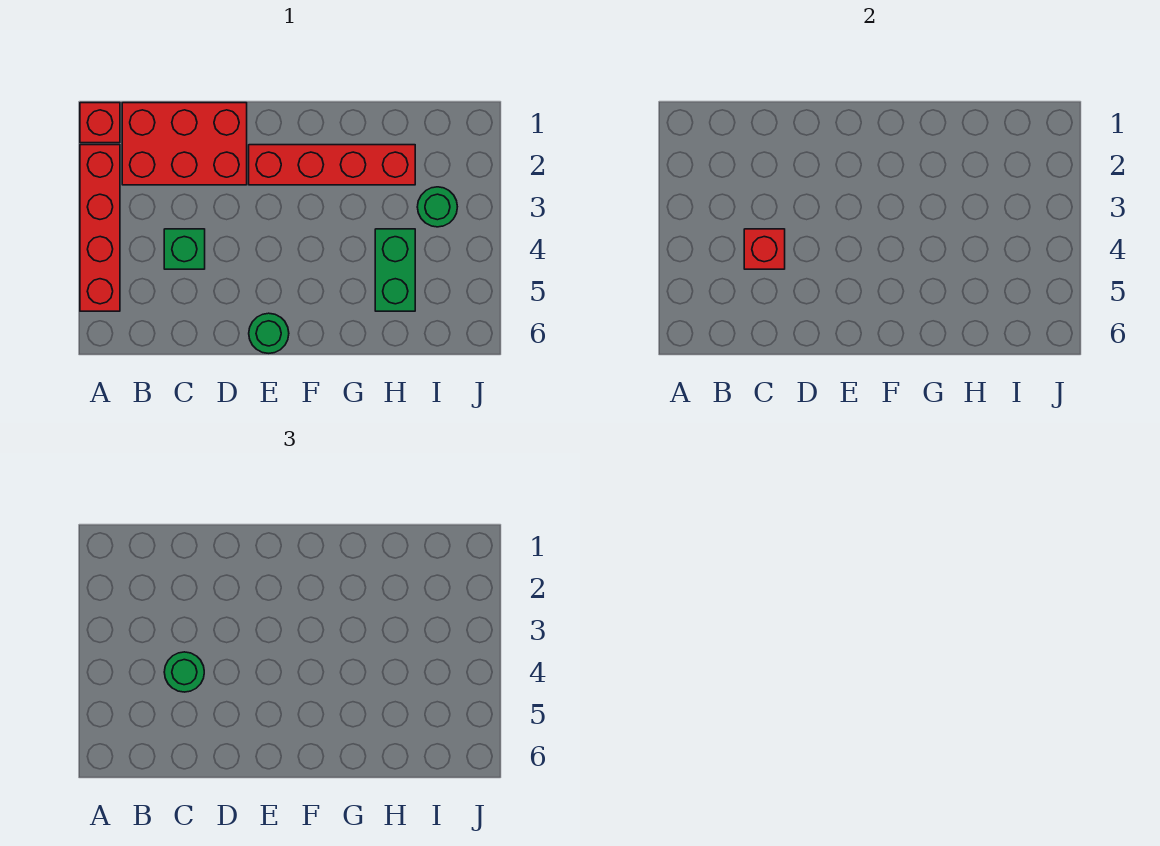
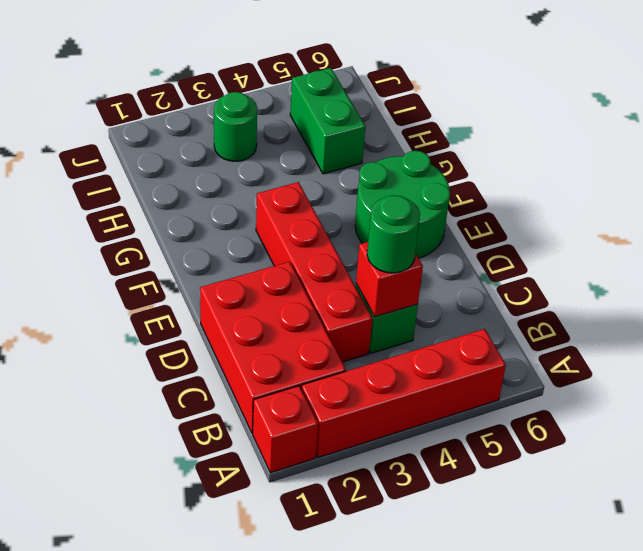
red brick E2:H2 level 1 -> red brick C3:F3 level 1
green round brick E6 level 1 -> green round brick E5:F6 level 1
green brick H4:H5 level 1 -> green brick H5:I5 level 1

